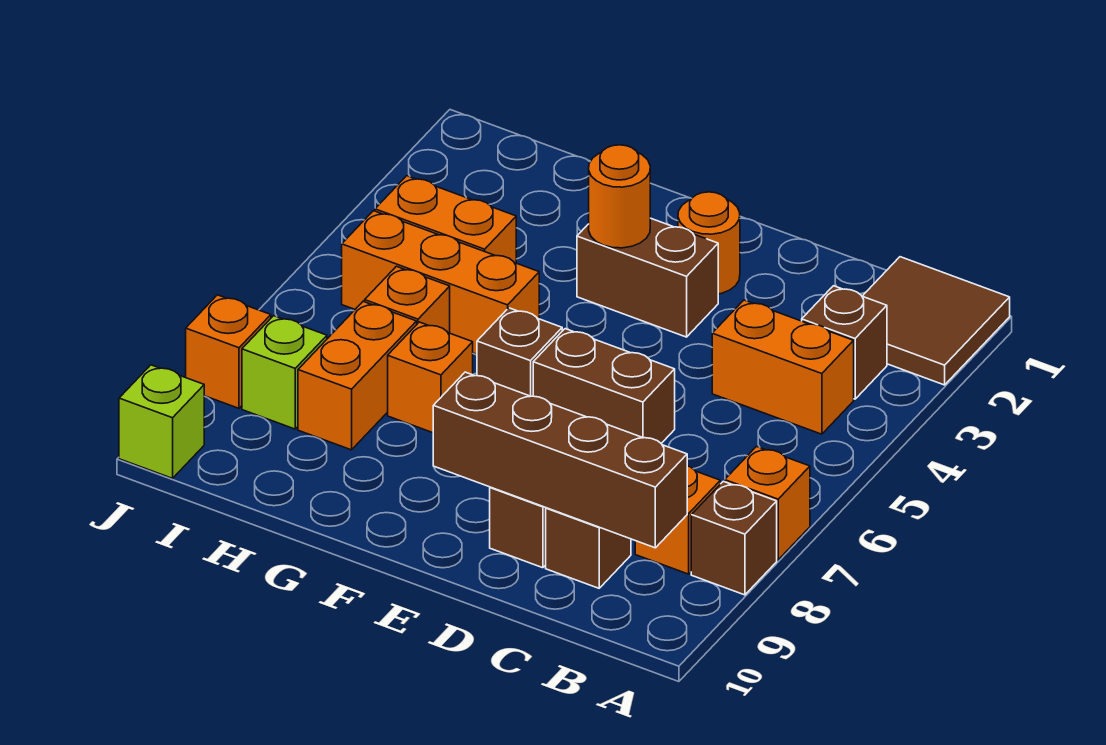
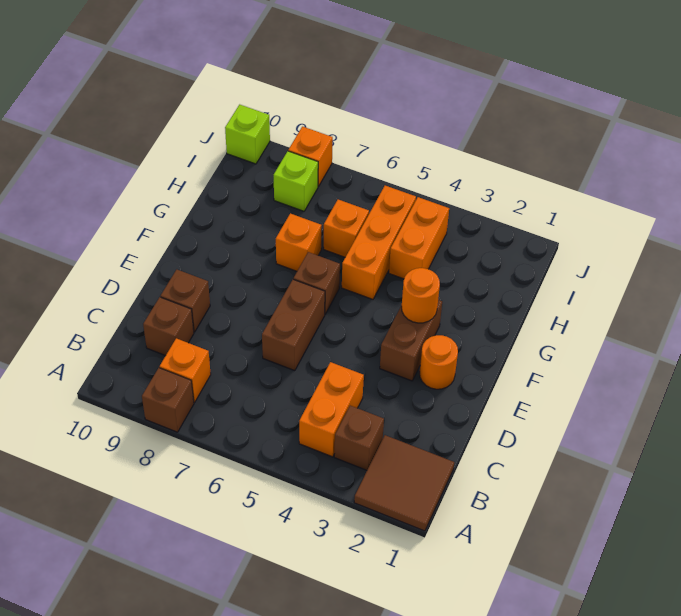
orange brick A7 level 1 -> none
brown brick B9:E9 level 2 -> none
orange brick H7:H8 level 1 -> none

